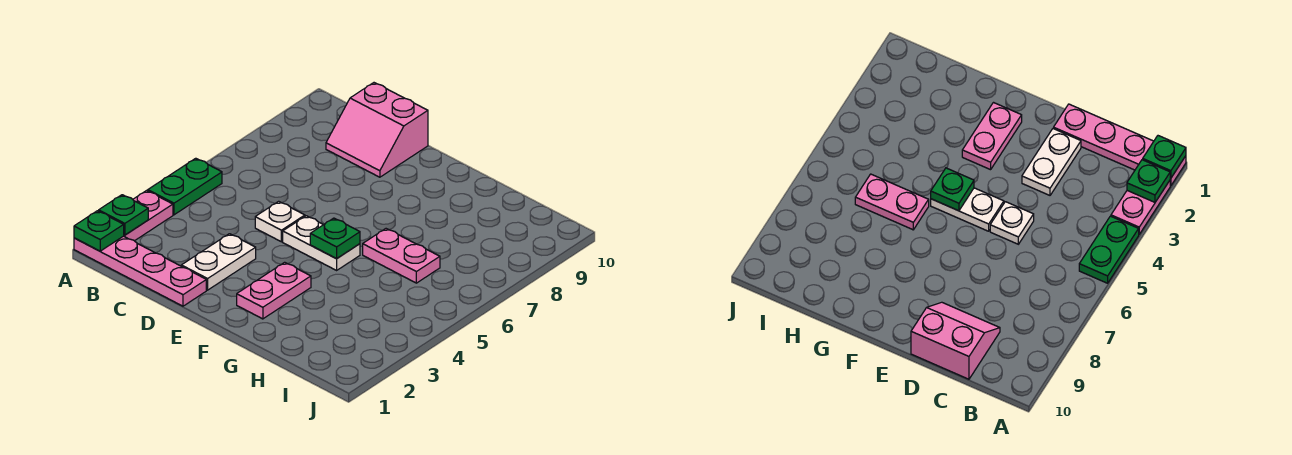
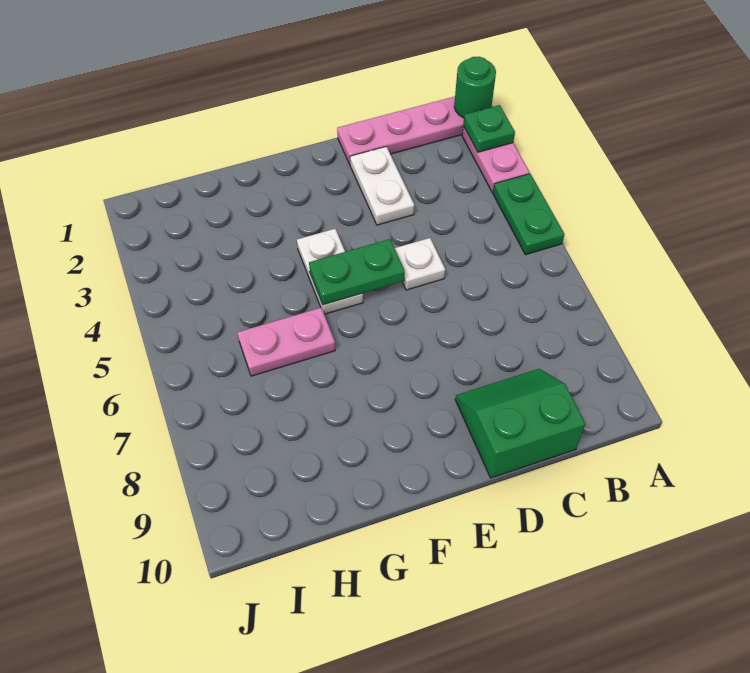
green plate A1 level 2 -> green round brick A1 level 2
pink slope C9:D10 level 1 top 10 -> green slope C9:D10 level 1 top 10
white plate E5:F5 level 1 -> white plate F4:F5 level 1
pink plate F2:F3 level 1 -> none
green plate F5 level 2 -> green plate E5:F5 level 2

